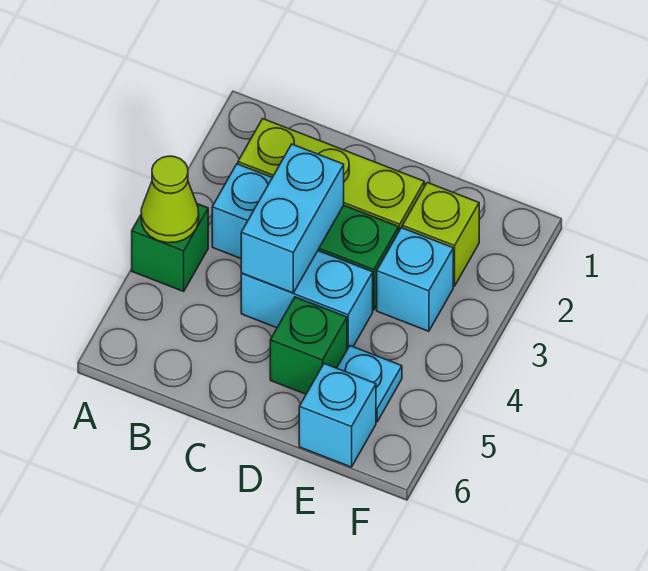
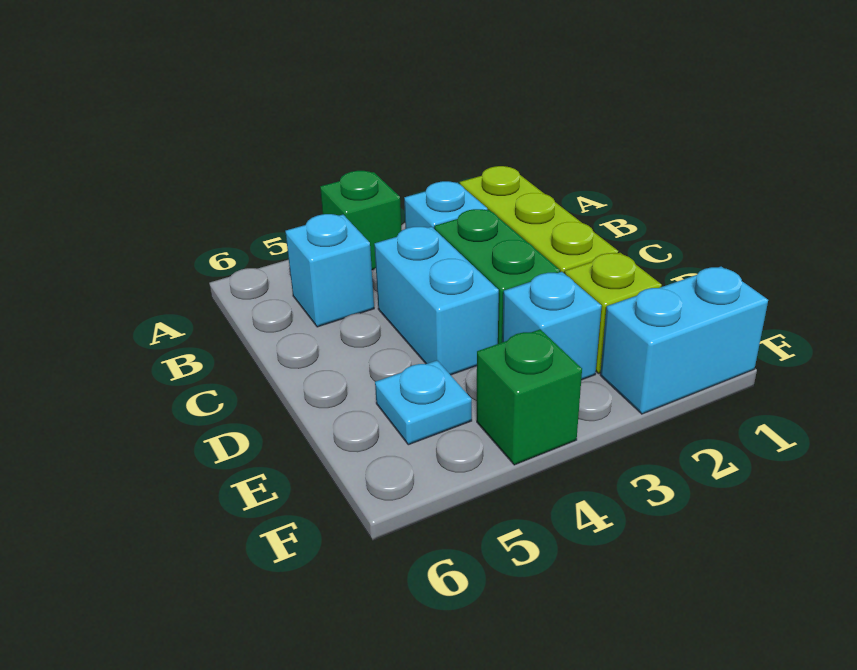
lime cone A4 level 2 -> none
cyan brick C3:C4 level 2 -> cyan brick F1:F2 level 1
green brick D5 level 1 -> green brick F4 level 1
cyan brick E6 level 1 -> cyan brick B5 level 1

